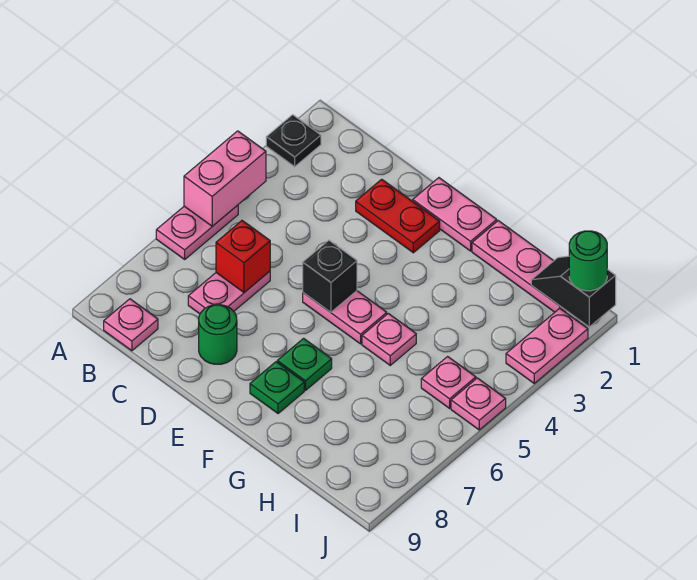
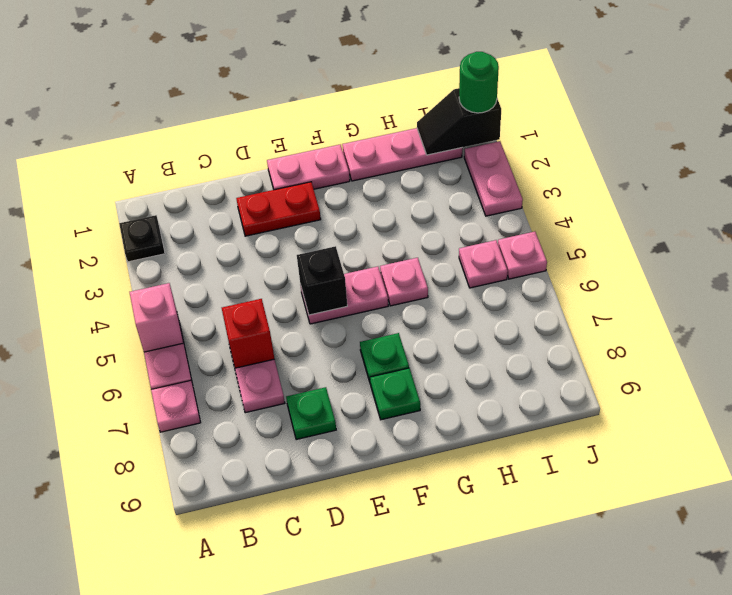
pink brick A4:A5 level 2 -> pink brick A5 level 2
pink plate B9 level 1 -> pink plate A7 level 1
green round brick D8 level 1 -> green plate D8 level 1

